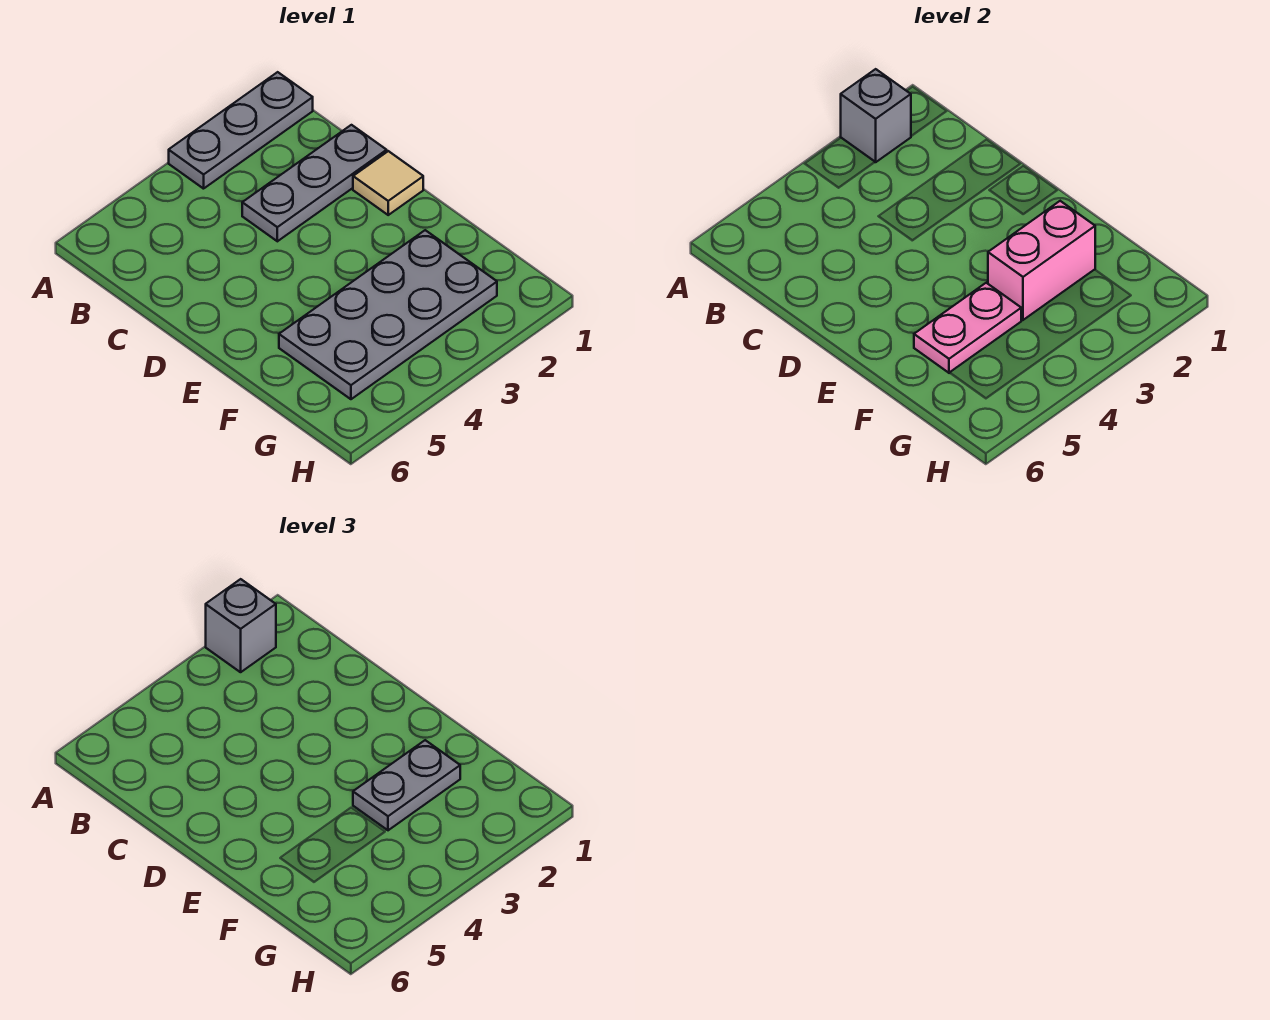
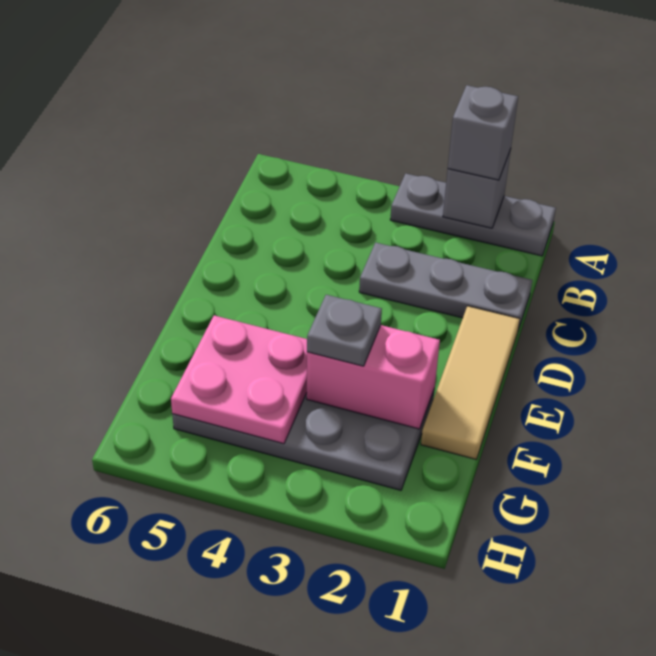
tan tile D1 level 1 -> tan tile D1:F1 level 1
grey plate F2:F3 level 3 -> grey plate F3 level 3
pink plate F4:F5 level 2 -> pink plate F4:G5 level 2

